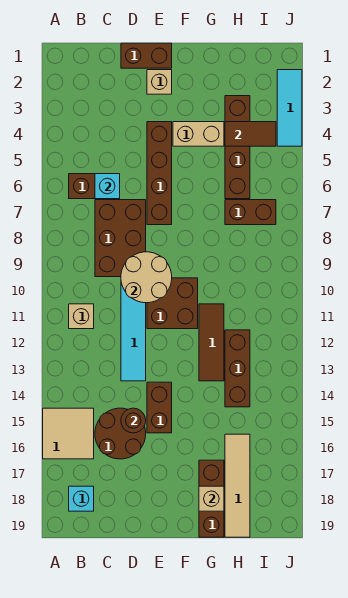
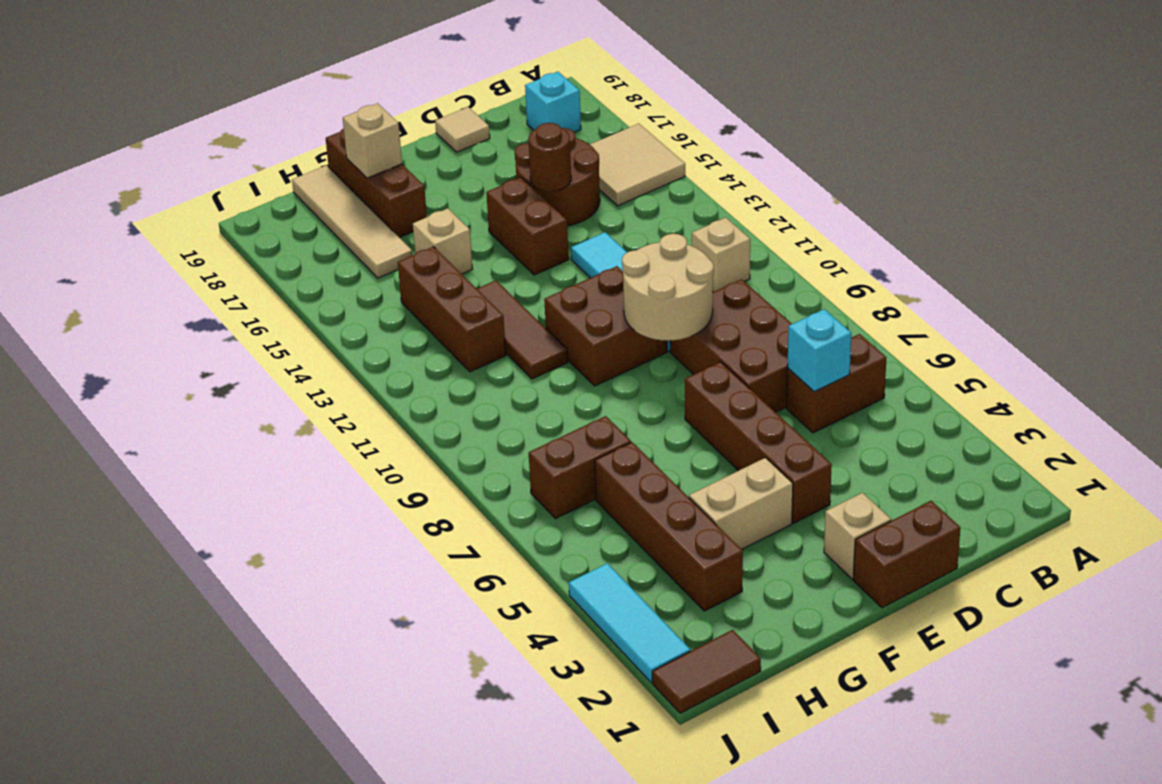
none -> tan tile D19 level 1
none -> tan brick G15 level 1
brown tile H4:I4 level 2 -> brown tile I1:J1 level 1

